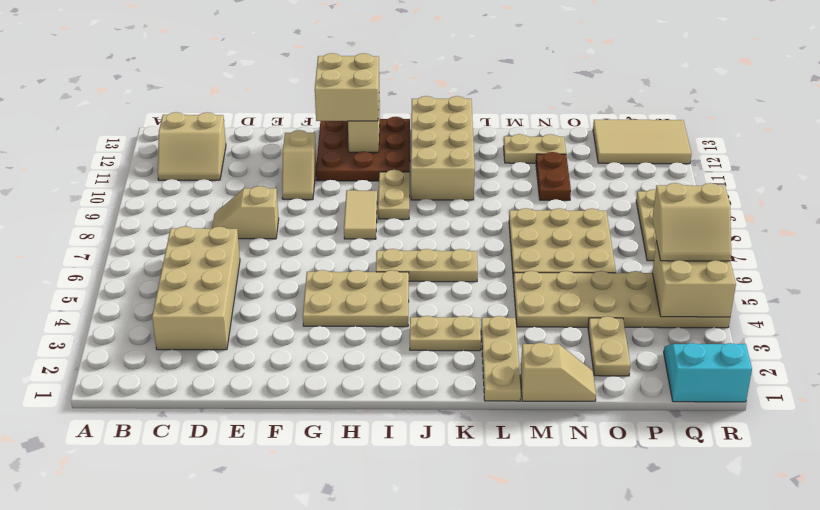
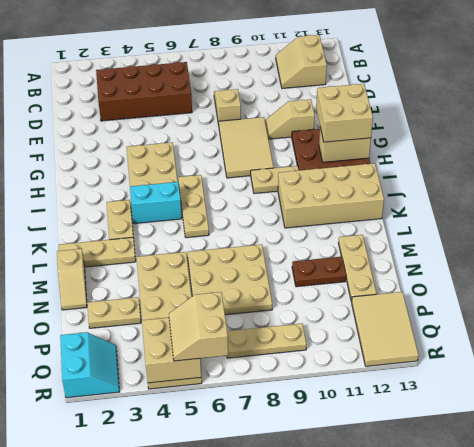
tan brick C3:D6 level 1 -> brown brick C3:D6 level 1
tan tile H8:H9 level 1 -> tan tile F8:H9 level 1
none -> cyan brick J4:J5 level 1
tan plate M12:N12 level 1 -> tan plate M12:O12 level 1

